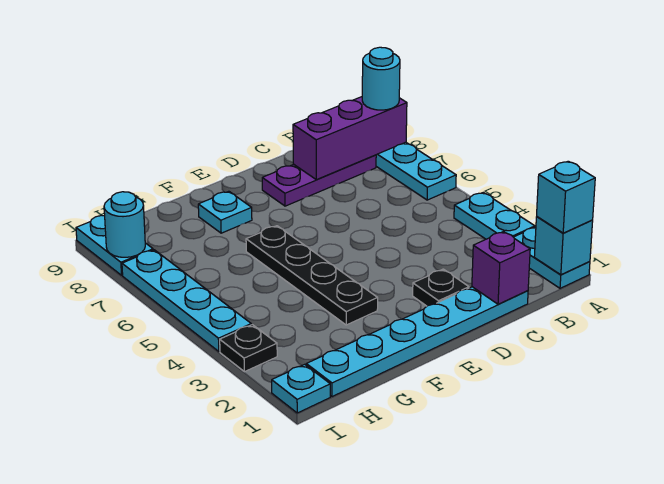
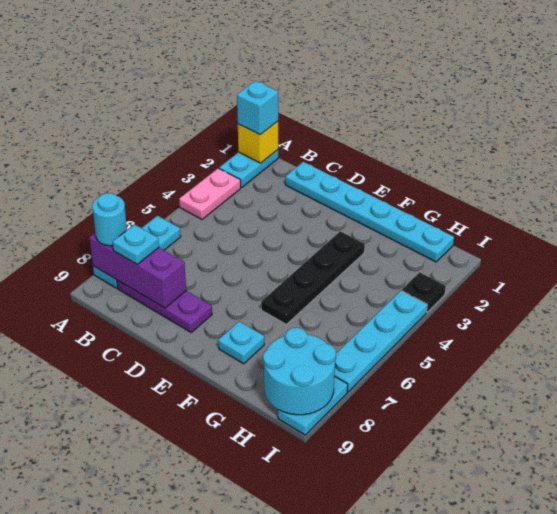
cyan brick A1 level 2 -> yellow brick A1 level 2
cyan plate A3:A4 level 1 -> pink plate A3:A4 level 1
purple brick C1 level 2 -> none
black plate D2 level 1 -> none
cyan plate I1 level 1 -> cyan plate B8 level 3
cyan round brick I8 level 2 -> cyan round brick H8:I9 level 2

